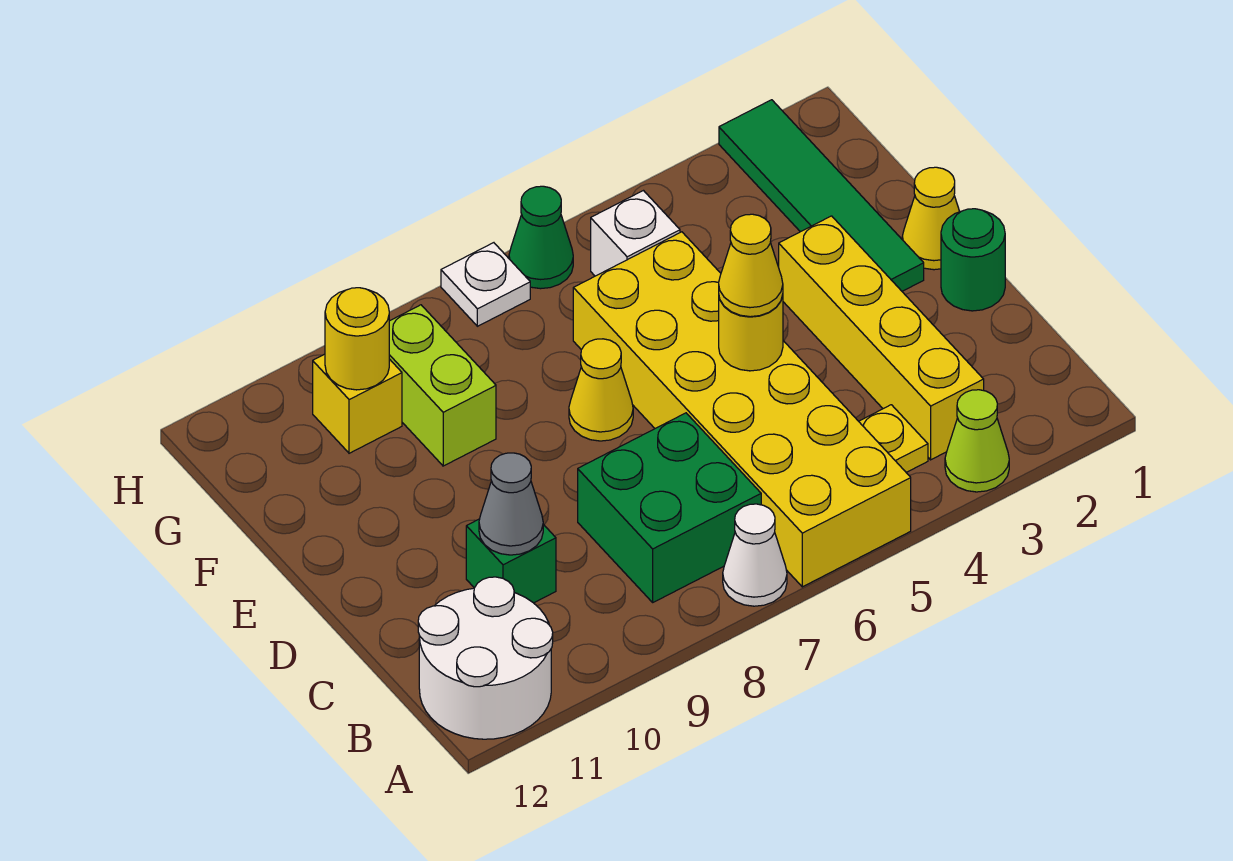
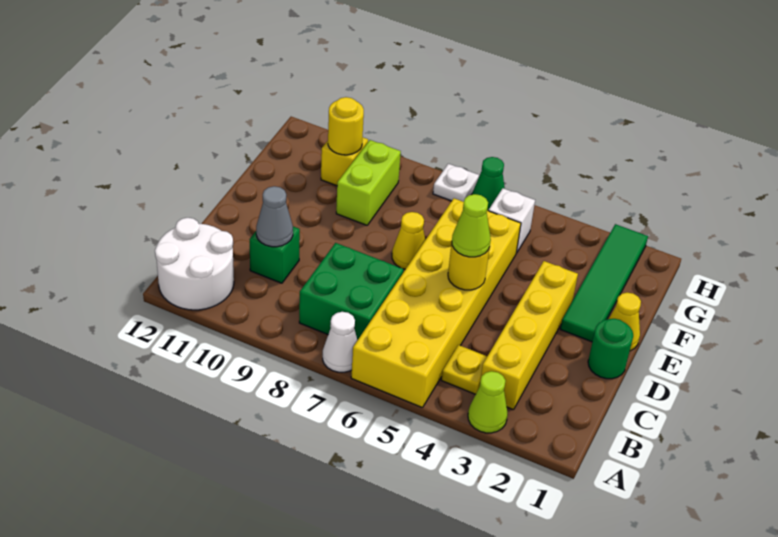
yellow cone D5 level 3 -> lime cone D5 level 3

